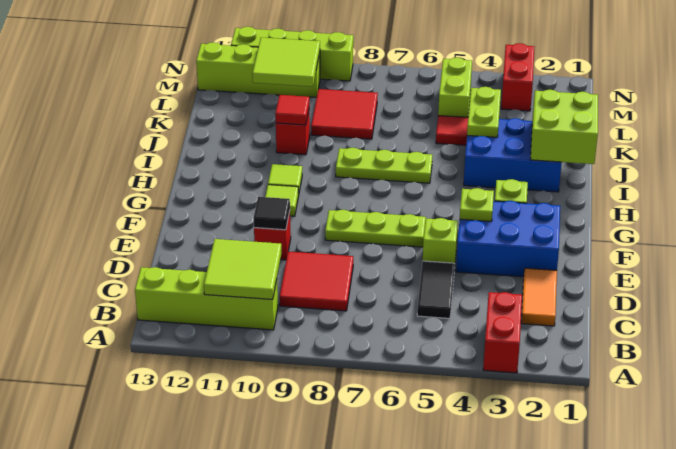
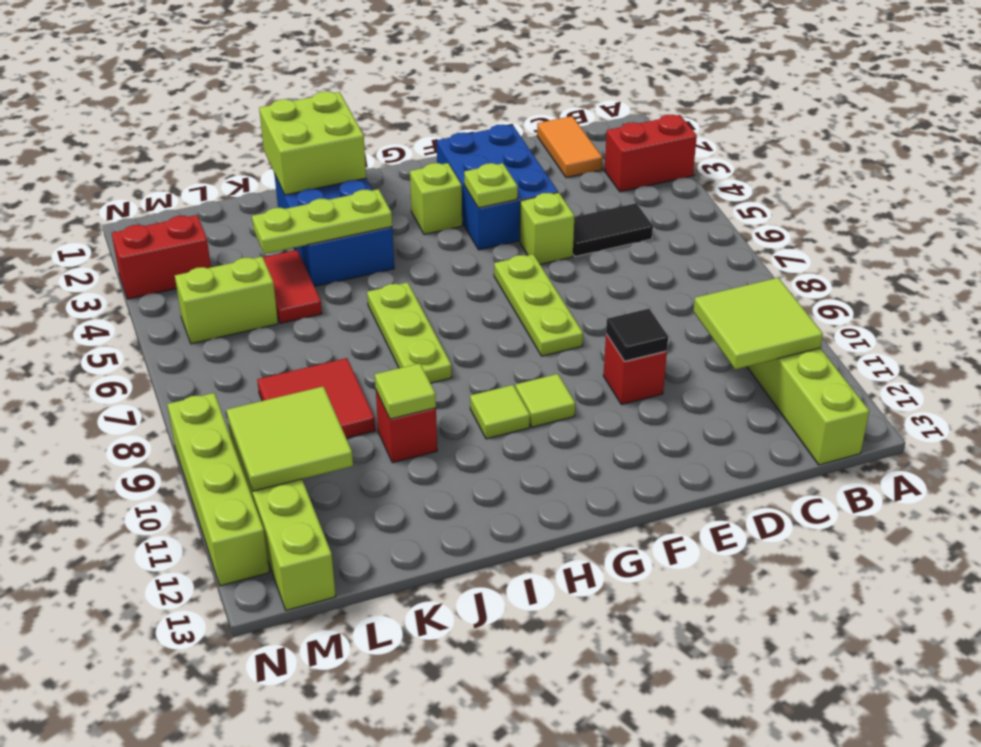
orange tile C2:D2 level 1 -> orange tile C1:C2 level 1
red tile C8:D9 level 1 -> none
lime plate J4:K4 level 2 -> lime plate I4:K4 level 2
red tile J10 level 2 -> lime tile J10 level 2

